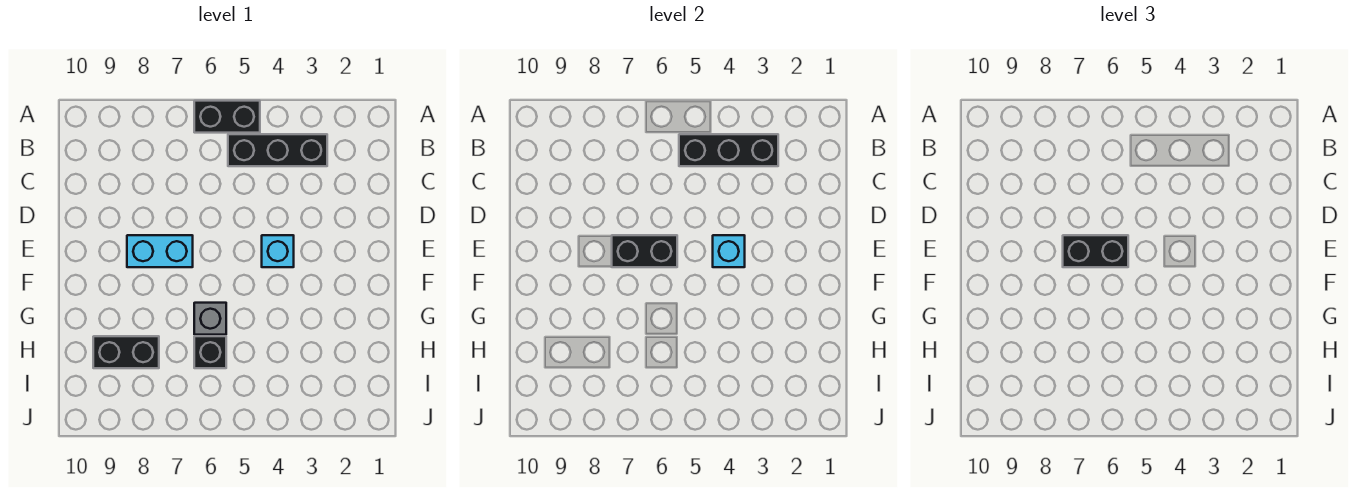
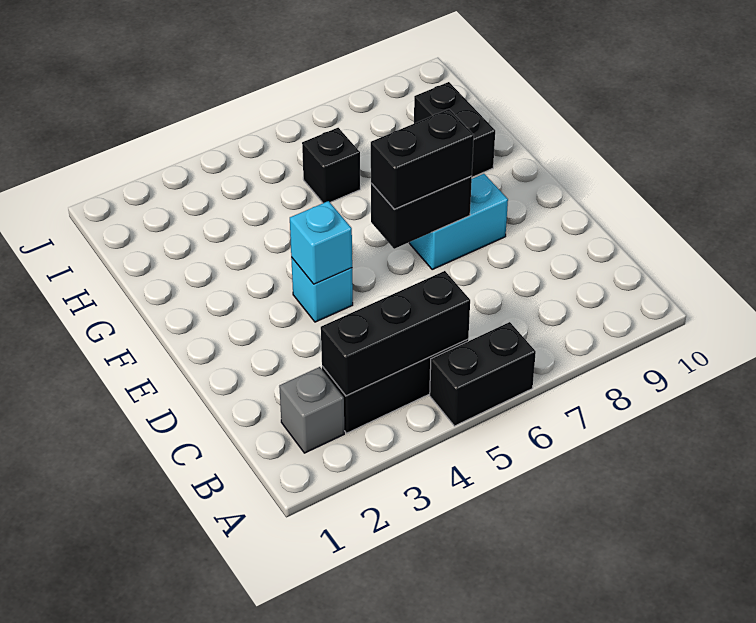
grey brick G6 level 1 -> grey brick B2 level 1
black brick H8:H9 level 1 -> black brick G9:H9 level 1

